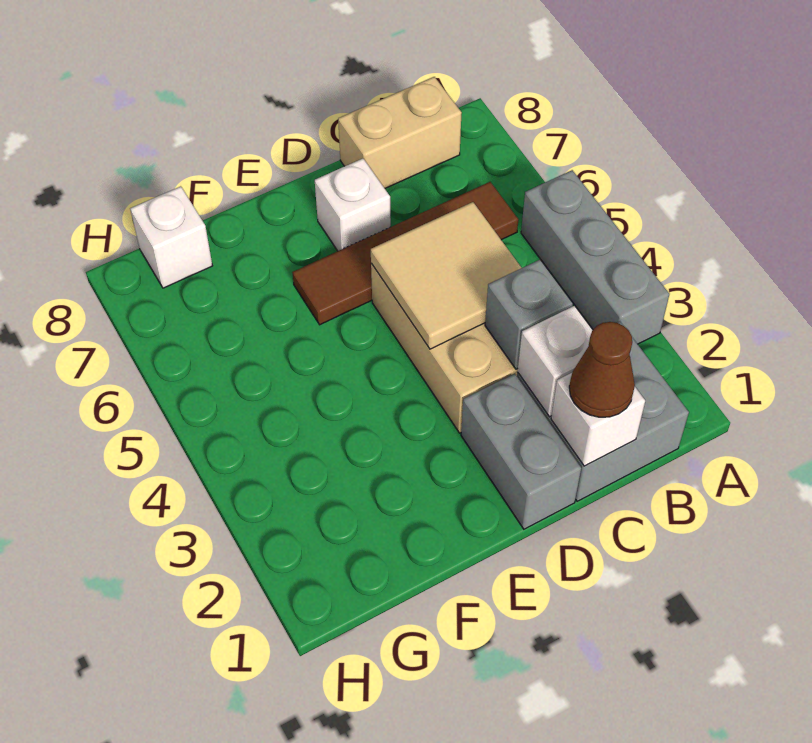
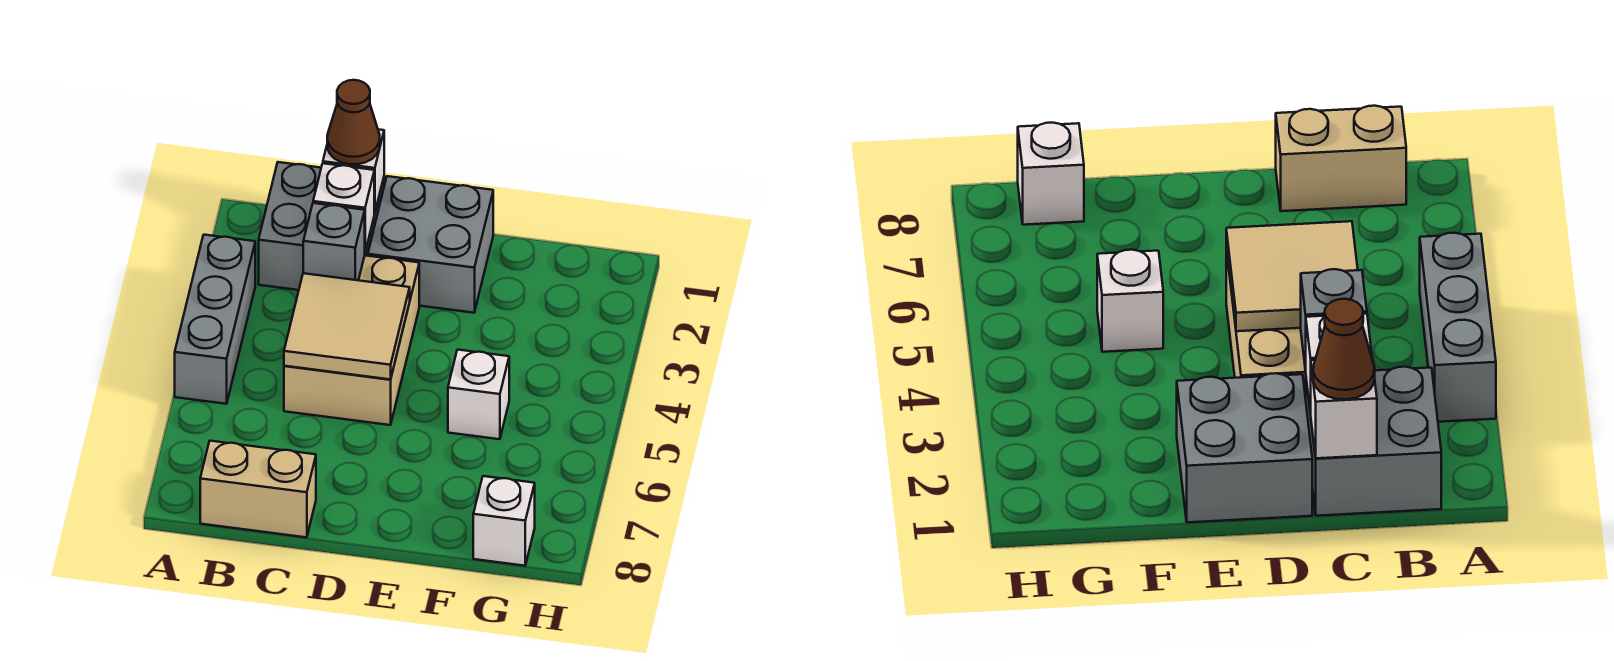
brown tile B6:E6 level 1 -> none
grey brick D1:D2 level 1 -> grey brick D1:E2 level 1
white brick D7 level 1 -> white brick F5 level 1

